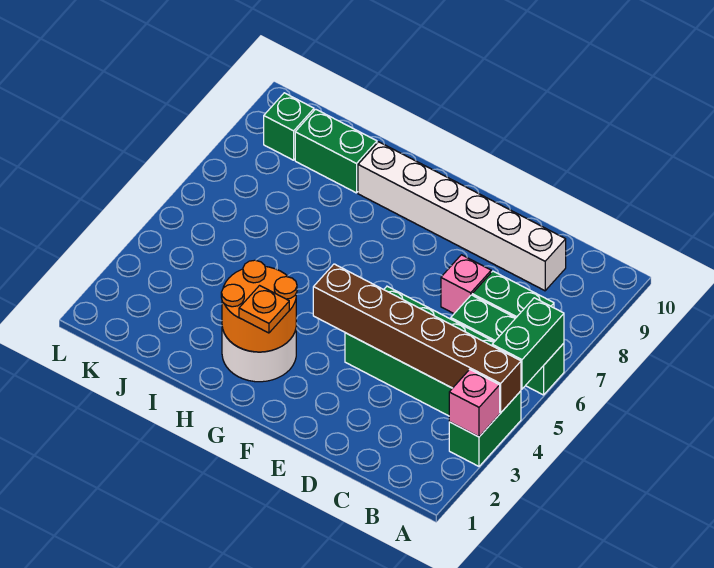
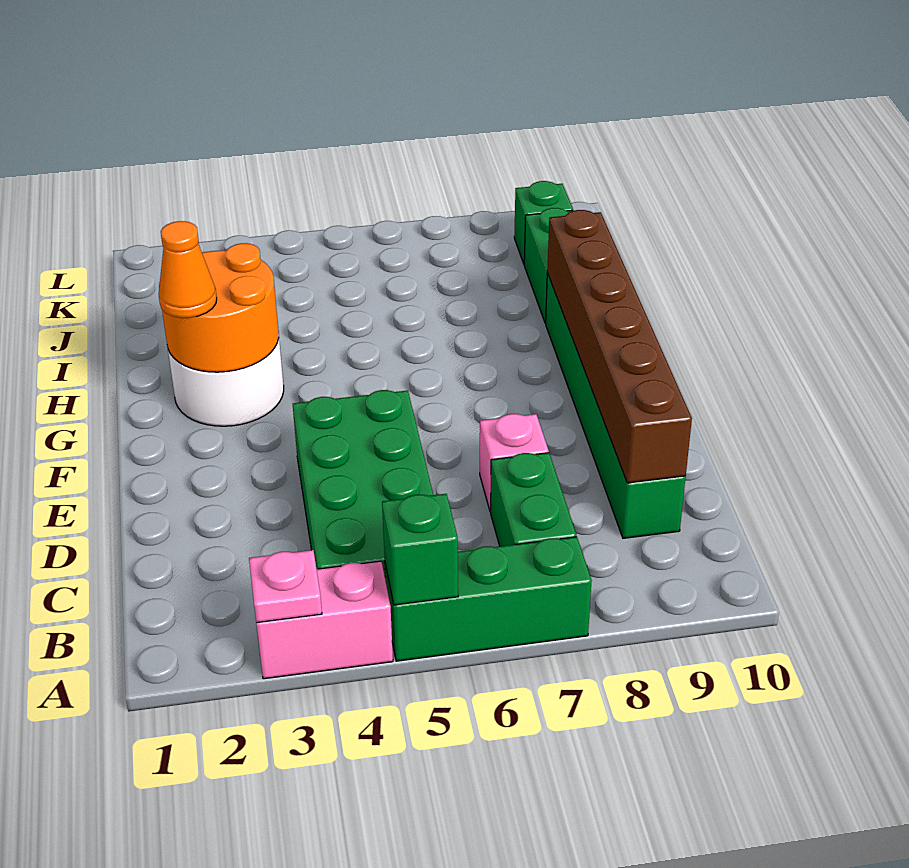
green brick A3:A4 level 1 -> pink brick A3:A4 level 1
pink brick A3 level 2 -> pink plate A3 level 2
brown brick A4:F4 level 2 -> brown brick C9:H9 level 2
green brick A5:A6 level 2 -> green brick A5 level 2
green brick A6:C6 level 1 -> green brick A5:A7 level 1
white brick C9:H9 level 1 -> green brick C9:H9 level 1
orange plate G2 level 3 -> orange cone G2 level 3

